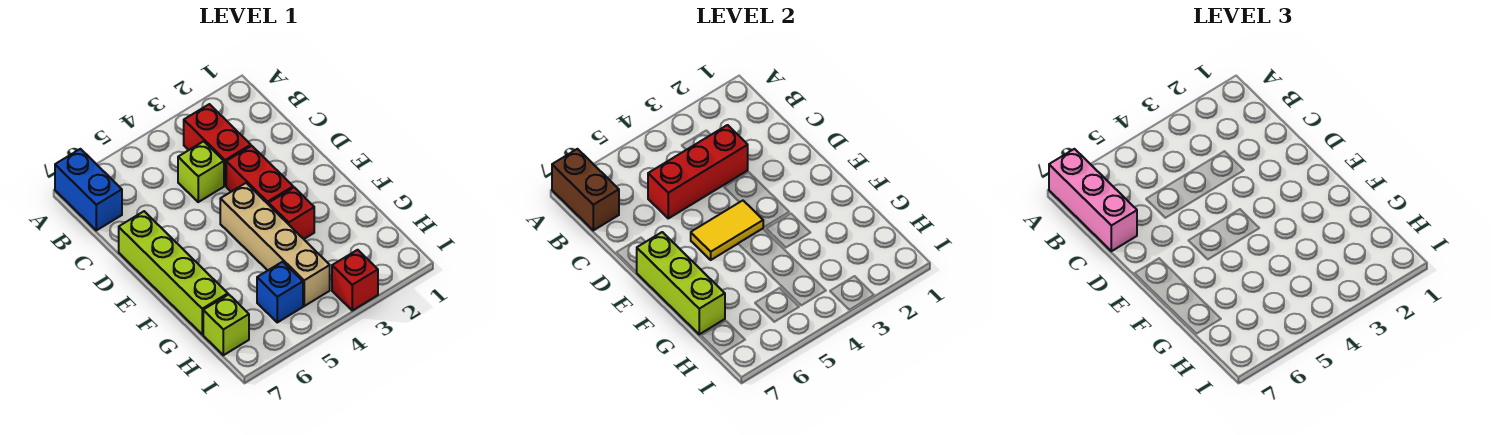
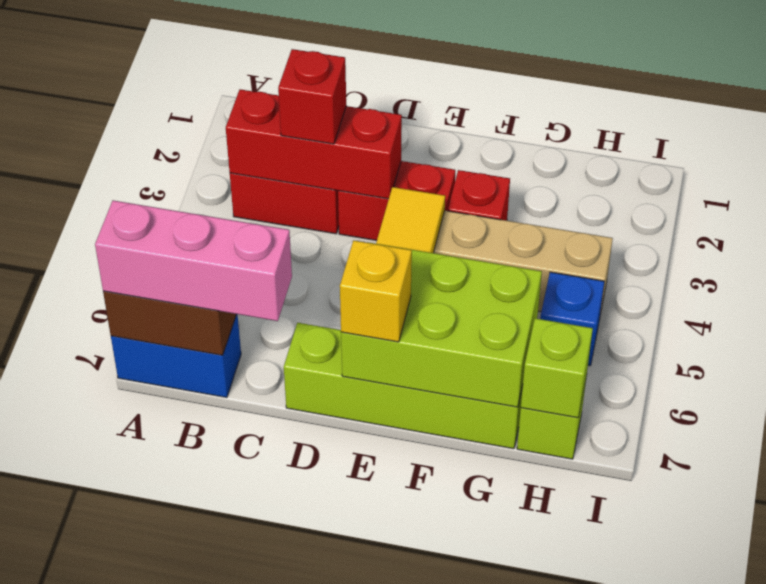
red brick C3:C5 level 2 -> red brick B3:D3 level 2
lime brick C4 level 1 -> lime brick H7 level 2
lime brick E7:G7 level 2 -> lime brick E6:G7 level 2
none -> yellow brick E7 level 3
red brick I3 level 1 -> red brick C3 level 3

